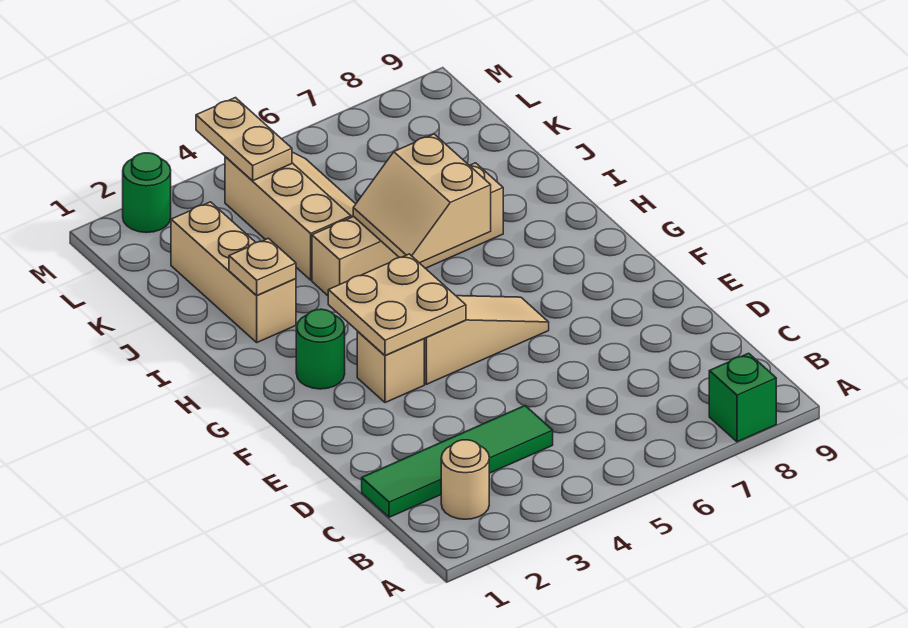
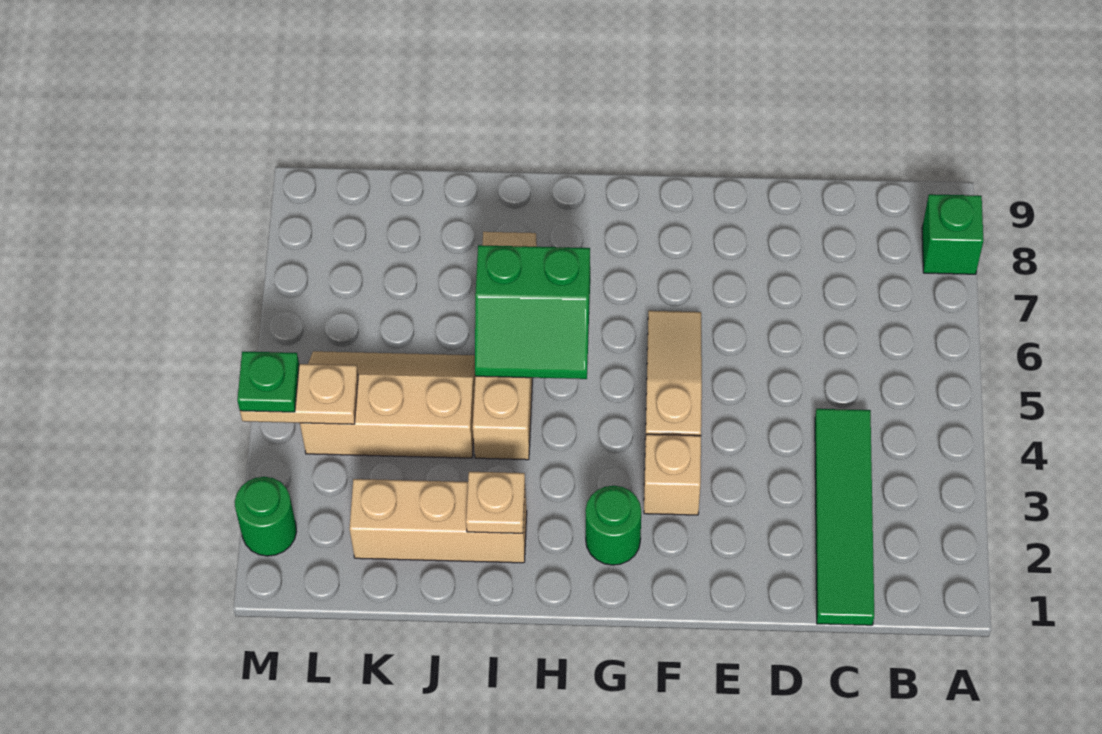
tan round brick B2 level 1 -> none
tan plate F3:G4 level 2 -> none
tan slope H5:I6 level 2 top 6 -> green slope H5:I6 level 2 top 6
none -> green plate M4 level 3

